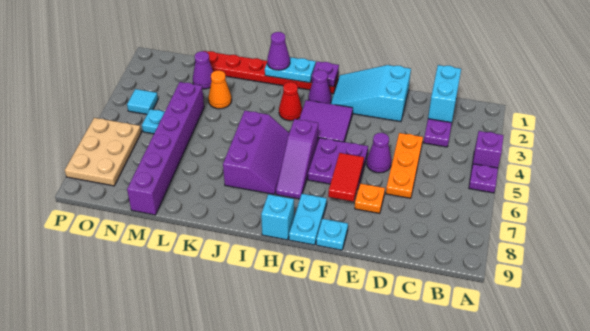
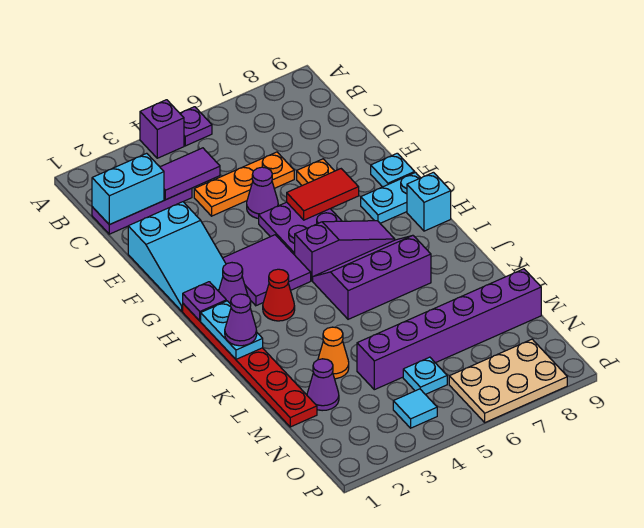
none -> purple tile C3:C4 level 2

